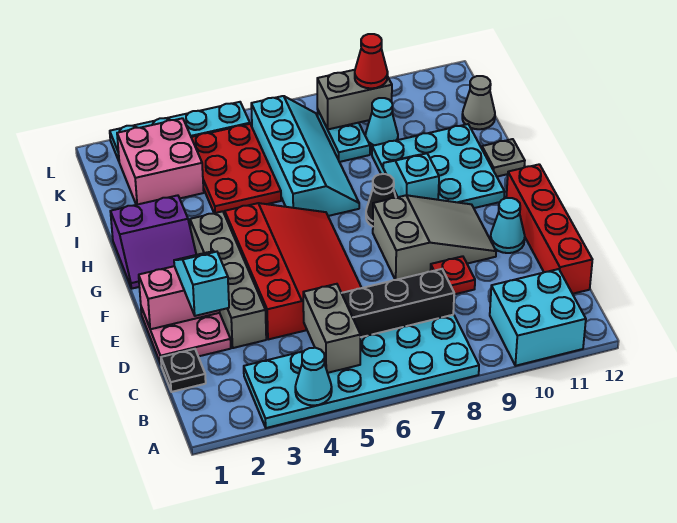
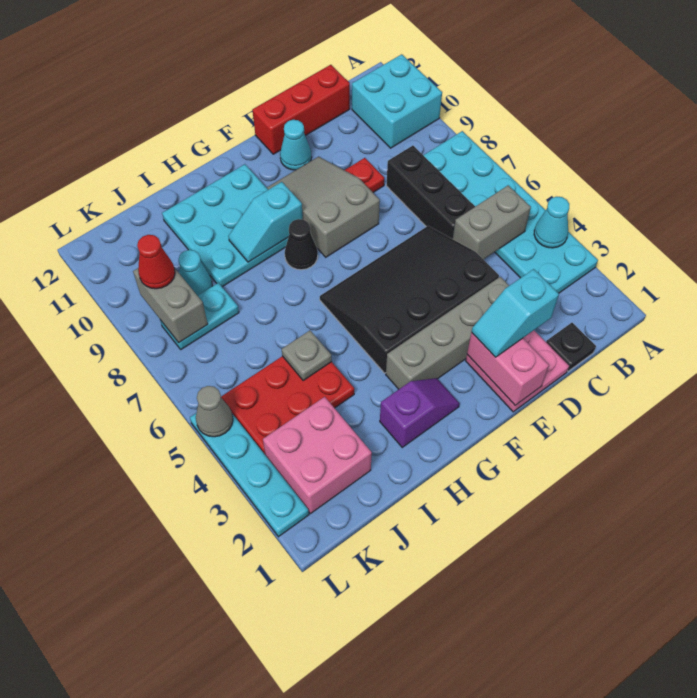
red brick C12:F12 level 1 -> red brick C12:E12 level 1
red slope D4:G6 level 1 top 4 -> black slope D4:G6 level 1 top 4
purple slope G1:H2 level 1 top H -> purple slope G2:H2 level 1 top H
cyan slope H6:K7 level 1 top 6 -> none
grey plate H12 level 1 -> grey plate I5 level 2
grey cone J12 level 1 -> grey cone L5 level 2

